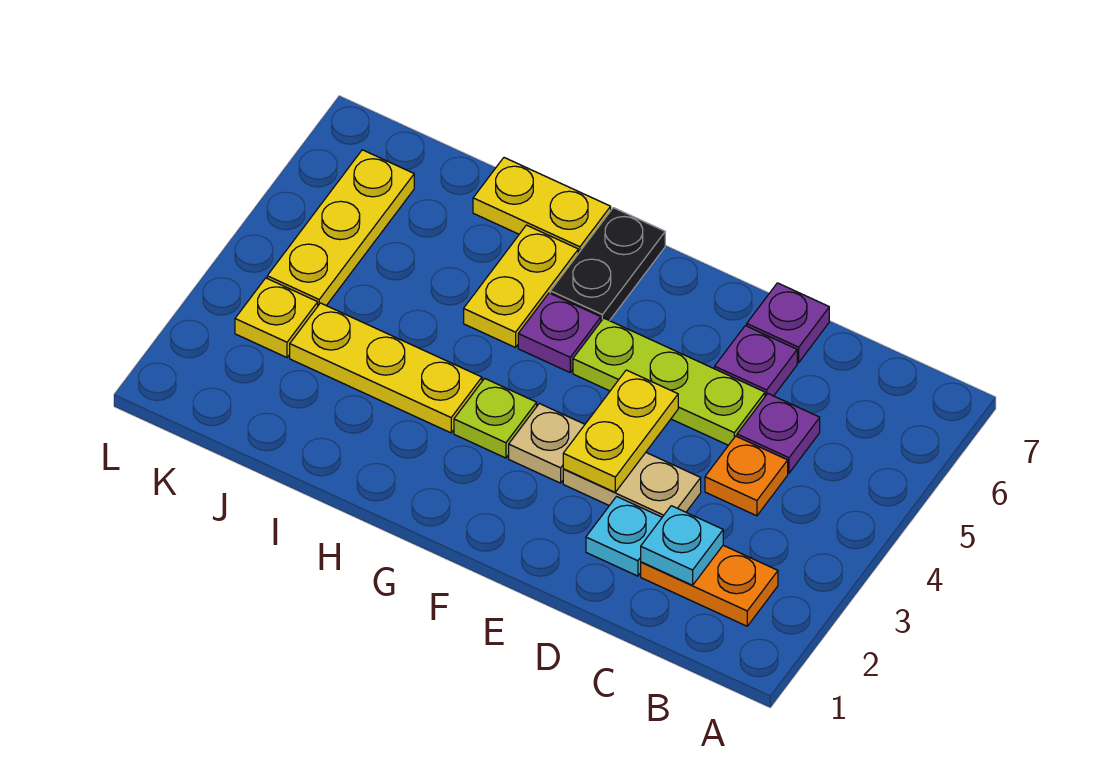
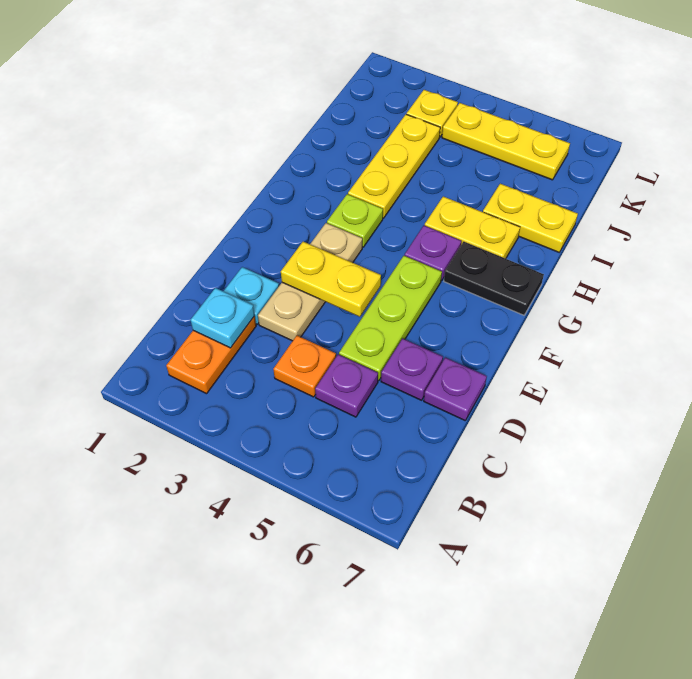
yellow plate H7:I7 level 1 -> yellow plate I6:I7 level 1

